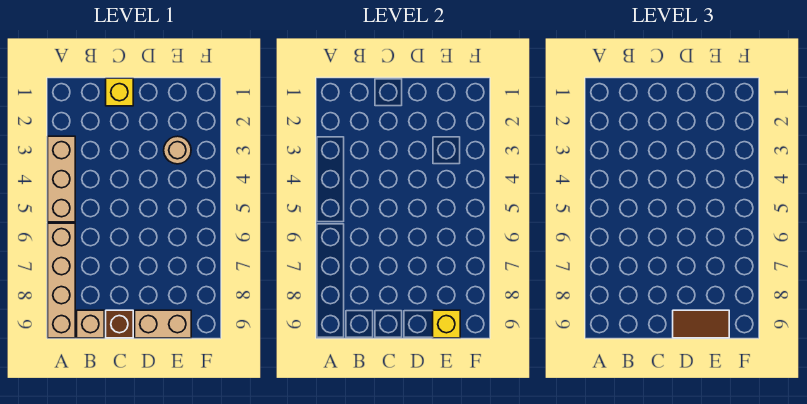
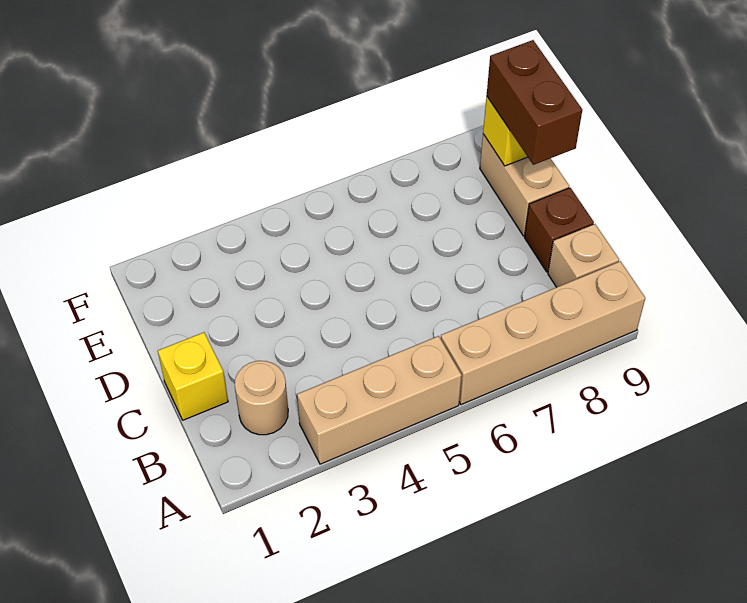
brown tile D9:E9 level 3 -> brown brick D9:E9 level 3
tan round brick E3 level 1 -> tan round brick B2 level 1

